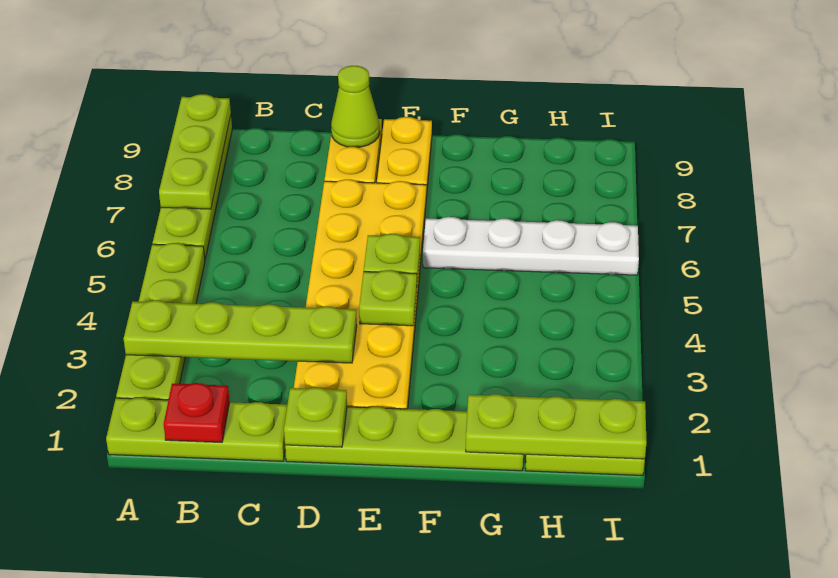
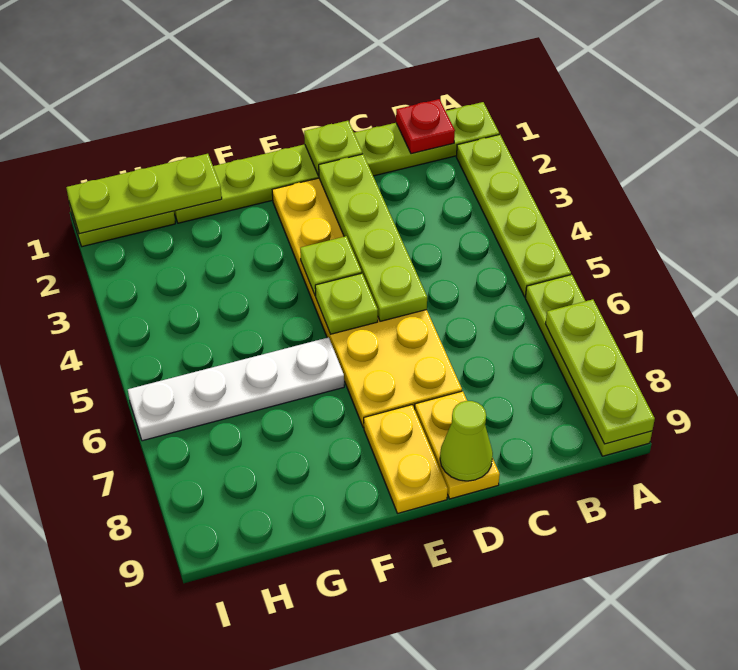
lime plate A3:D3 level 2 -> lime plate D2:D5 level 2

